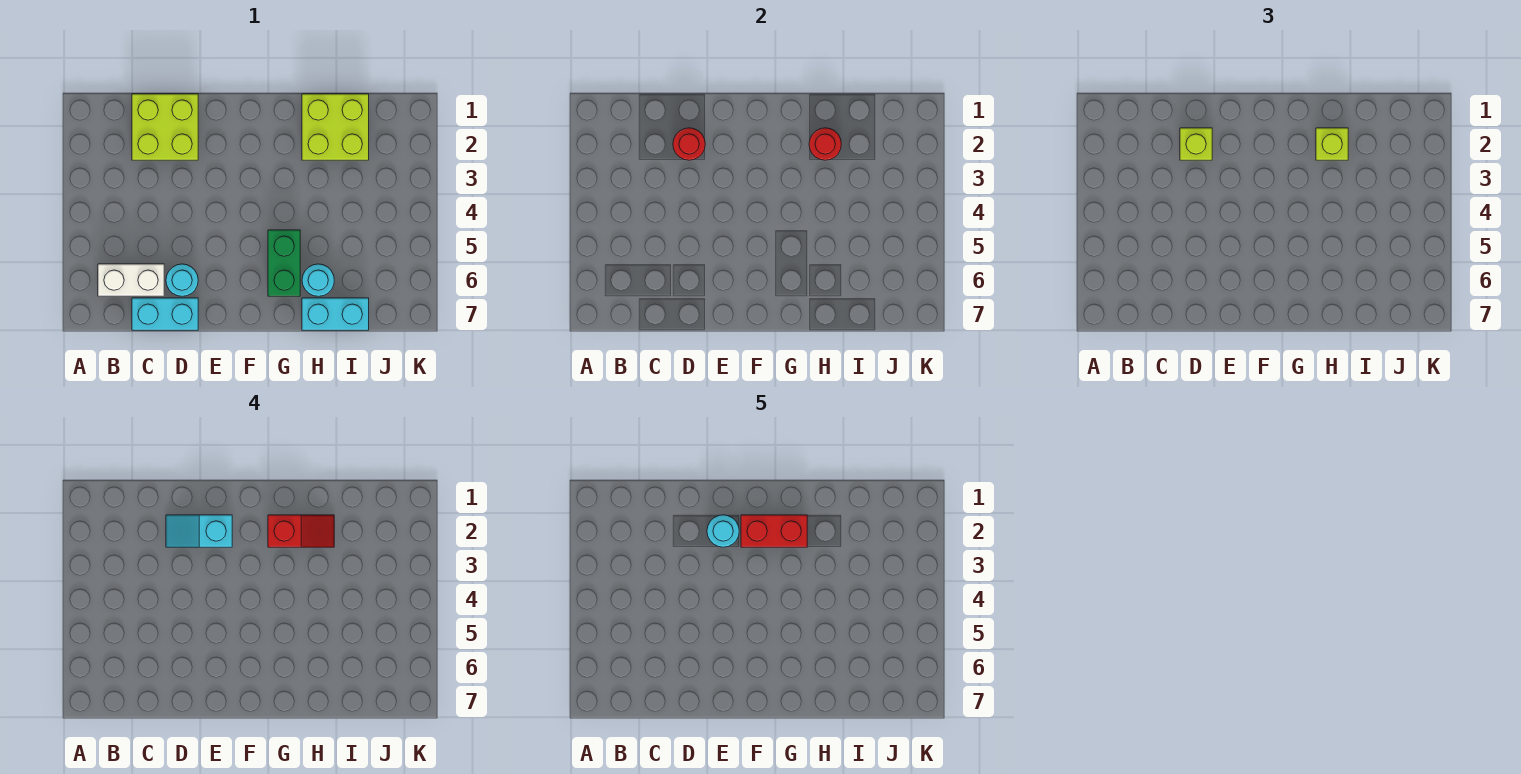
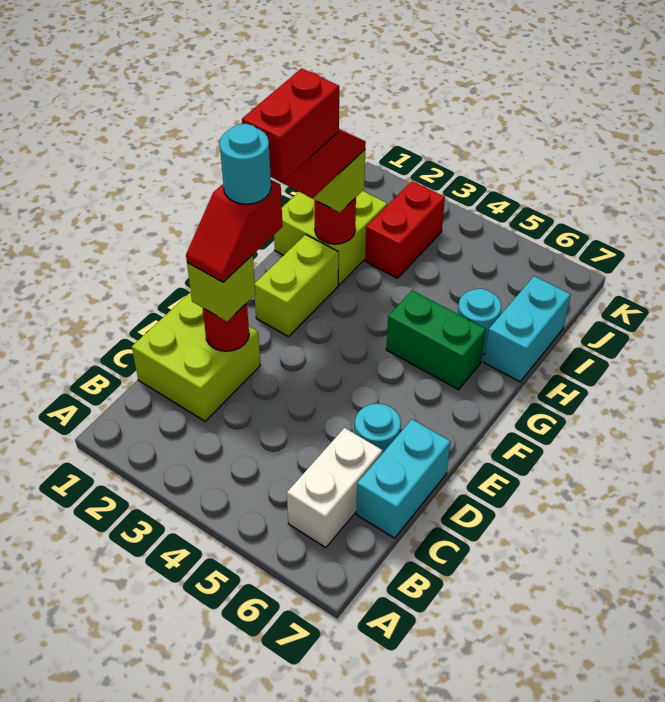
cyan slope D2:E2 level 4 top E -> red slope D2:E2 level 4 top E
none -> lime brick F2:G2 level 1
none -> red brick I3:J3 level 1

